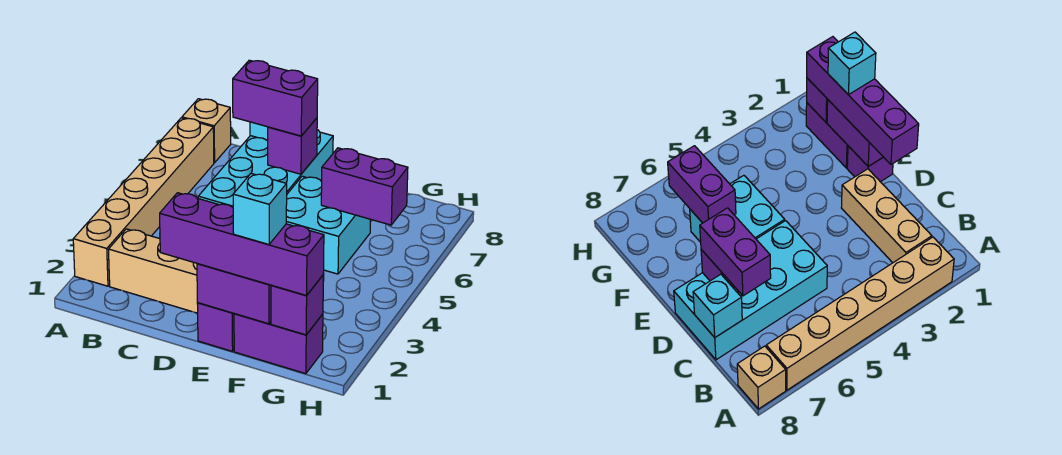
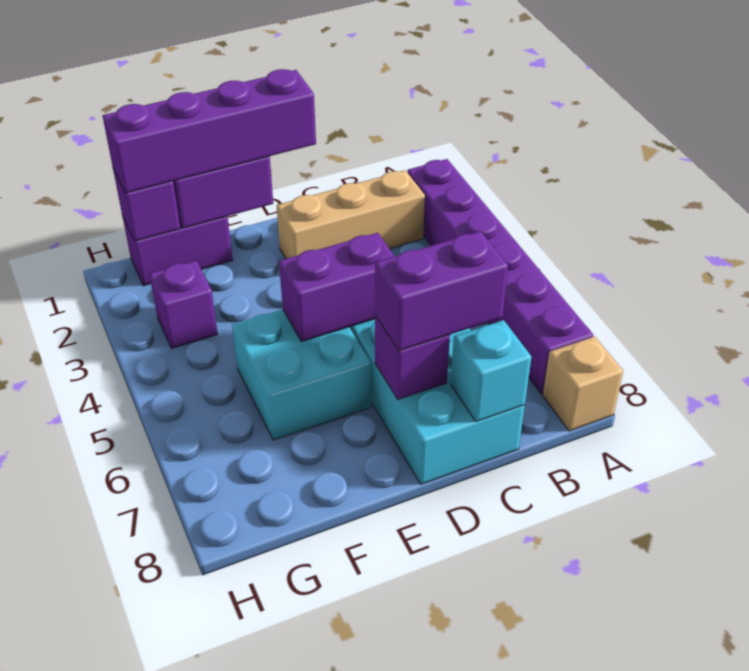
tan brick A2:A7 level 1 -> purple brick A2:A7 level 1
purple brick E1 level 1 -> purple brick G3 level 1
cyan brick F1 level 4 -> none
purple brick F6:G6 level 2 -> purple brick D5:E5 level 2

